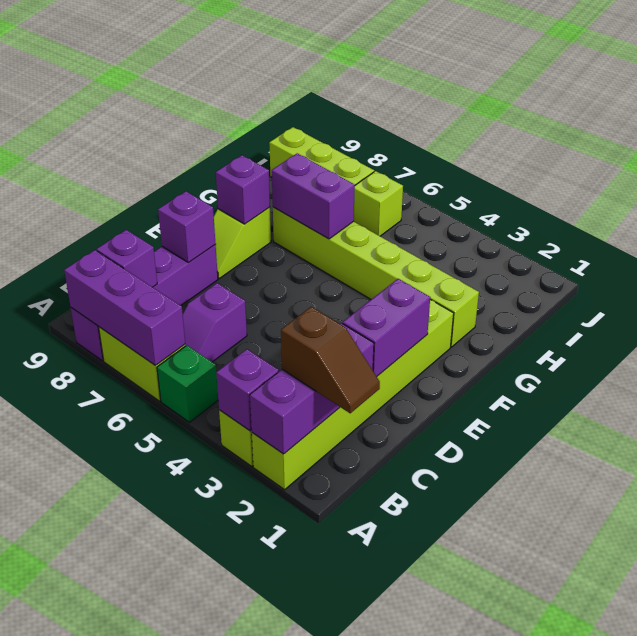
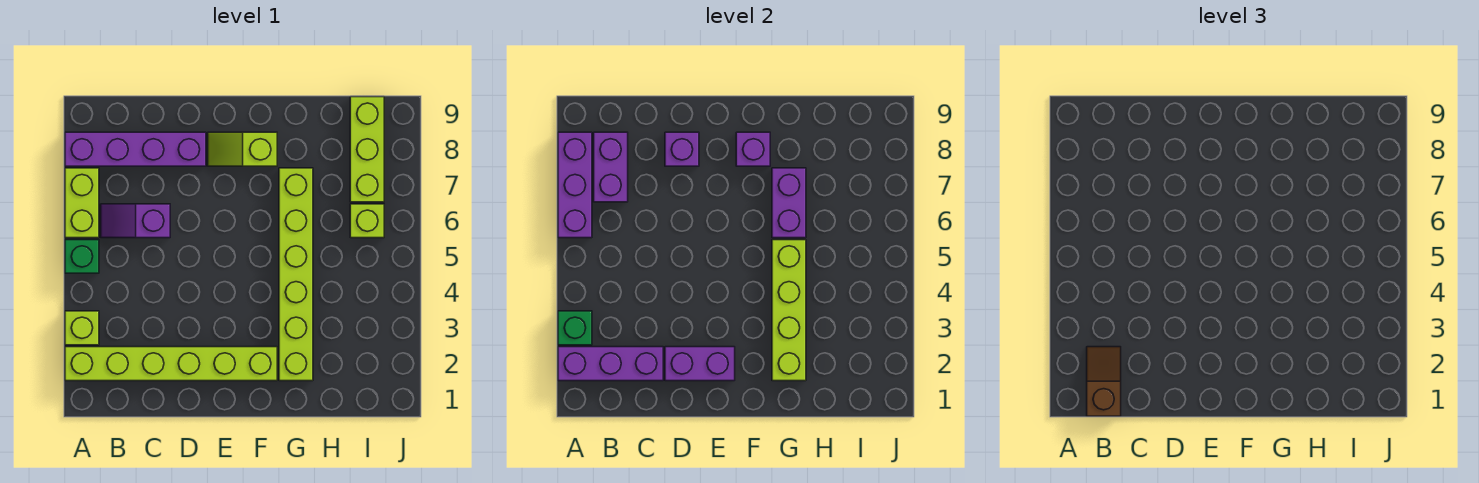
purple brick A3 level 2 -> green brick A3 level 2
brown slope B1:B2 level 3 top 2 -> brown slope B1:B2 level 3 top 1
purple brick B8 level 2 -> purple brick B7:B8 level 2
none -> lime brick G2:G5 level 2

